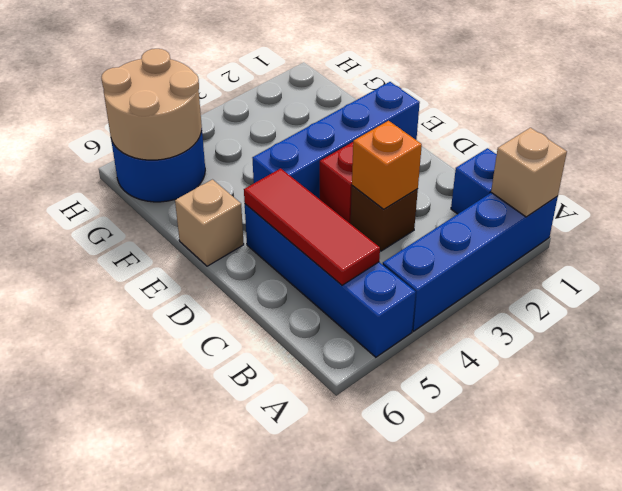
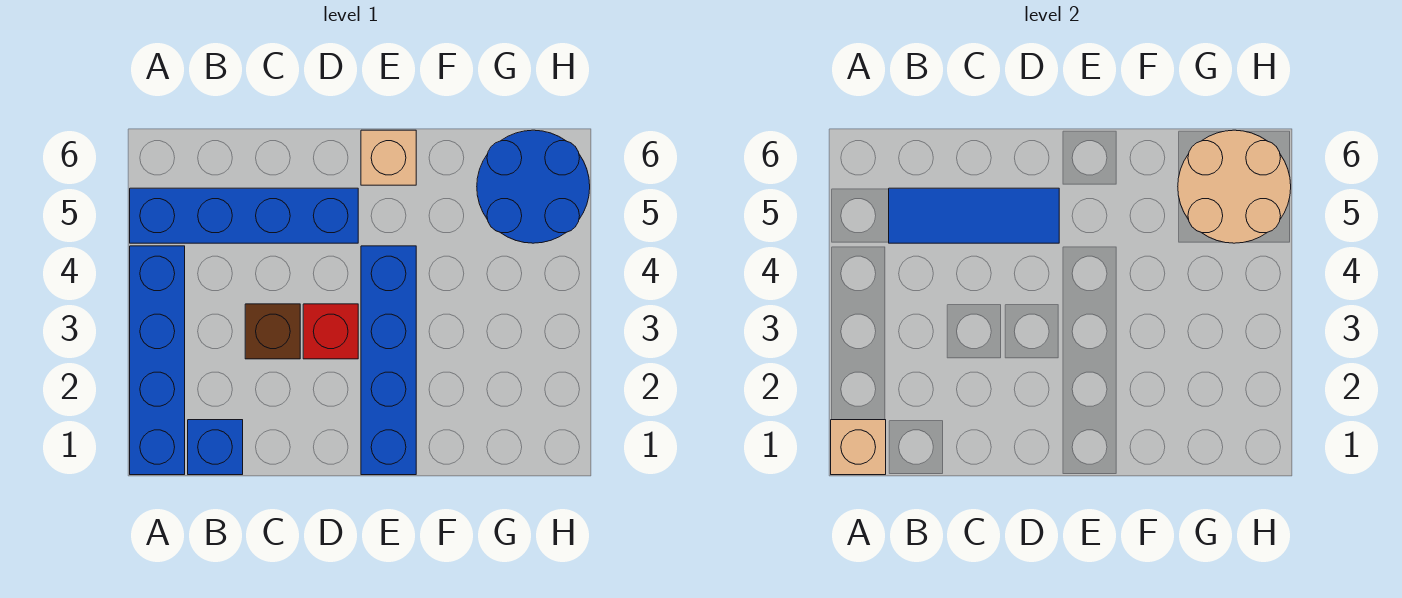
red tile B5:D5 level 2 -> blue tile B5:D5 level 2
orange brick C3 level 2 -> none

